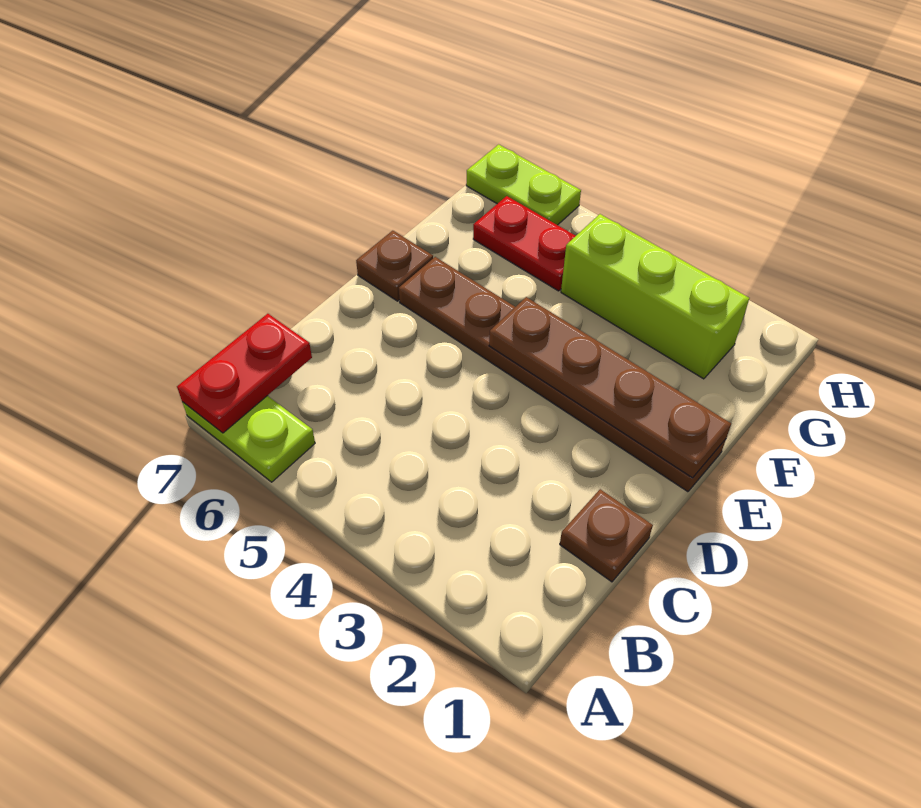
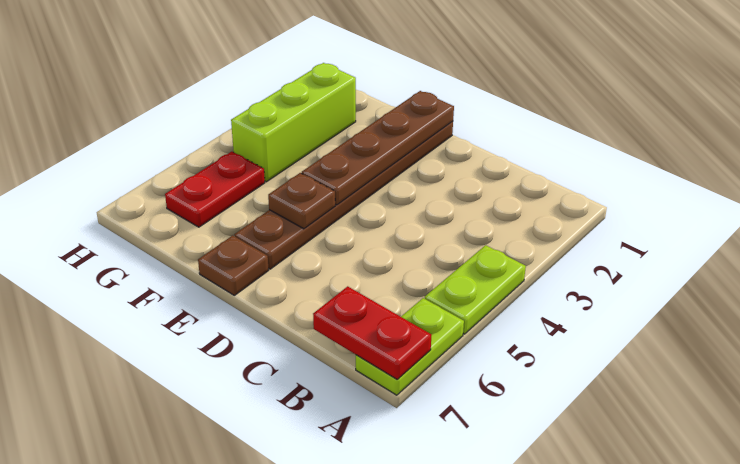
brown plate C1 level 1 -> brown plate E5 level 2
lime plate H6:H7 level 1 -> lime plate A4:A5 level 1

